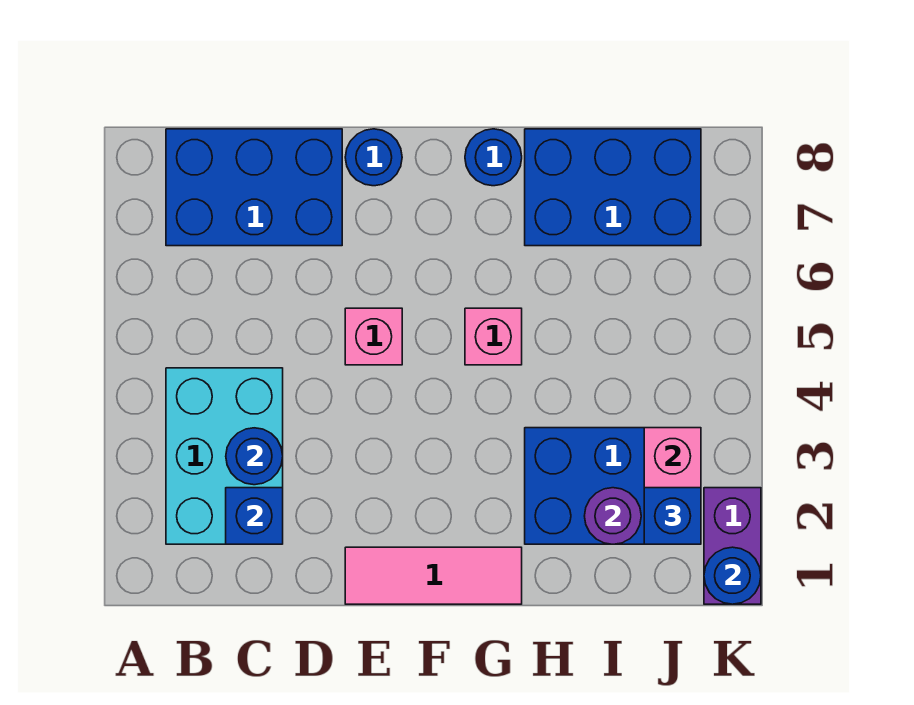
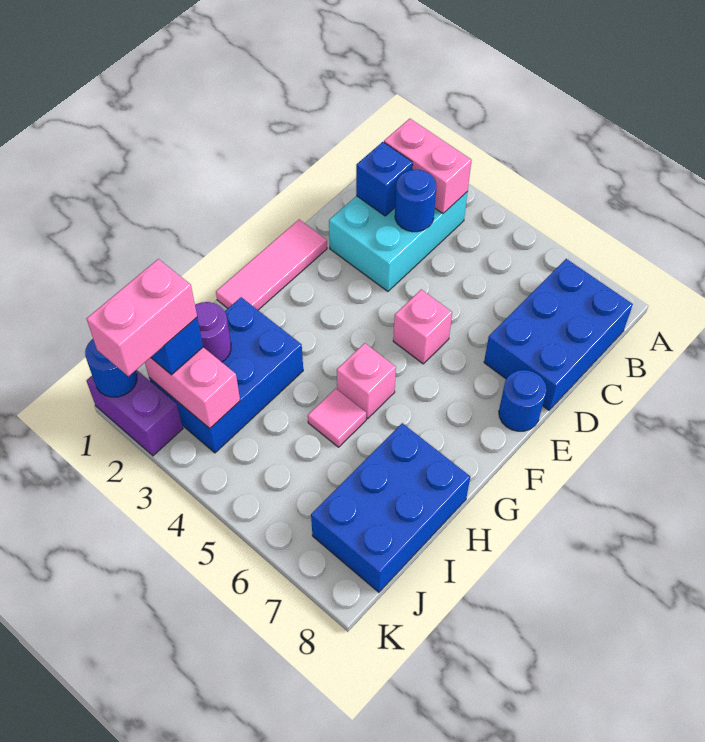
cyan brick B2:C4 level 1 -> cyan brick B2:D3 level 1
none -> pink brick B2:B3 level 2
blue round brick G8 level 1 -> none
none -> pink tile H5 level 1
none -> pink brick J2:K2 level 4

